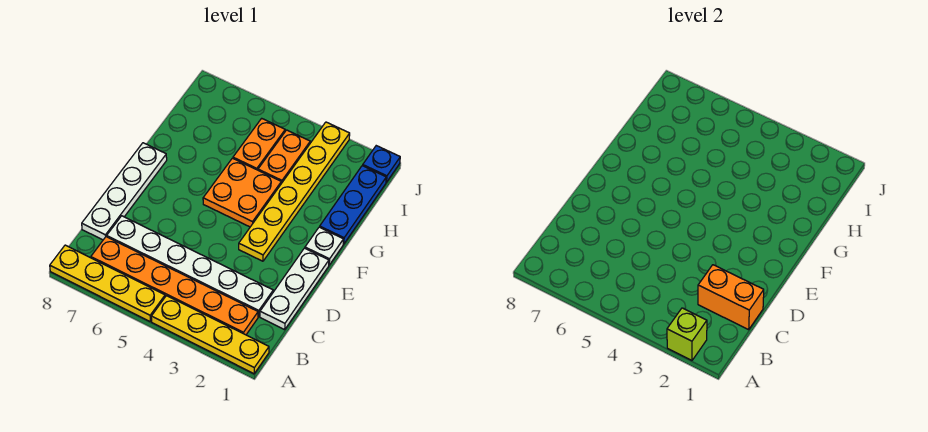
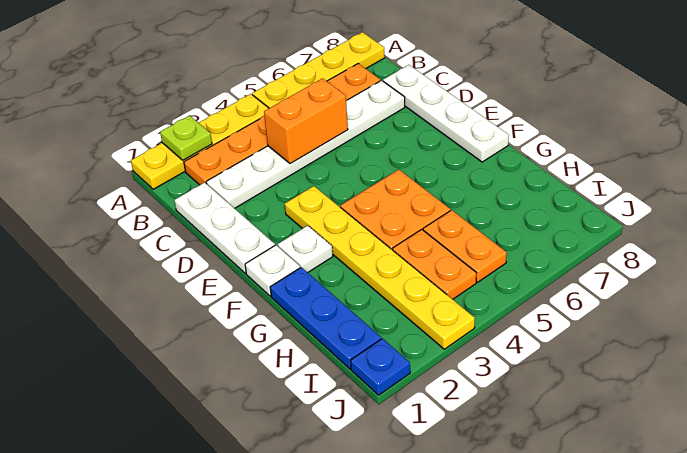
lime brick A2 level 2 -> lime plate A2 level 2
orange brick C1:C2 level 2 -> orange brick C4:C5 level 2
none -> white plate F2 level 1

